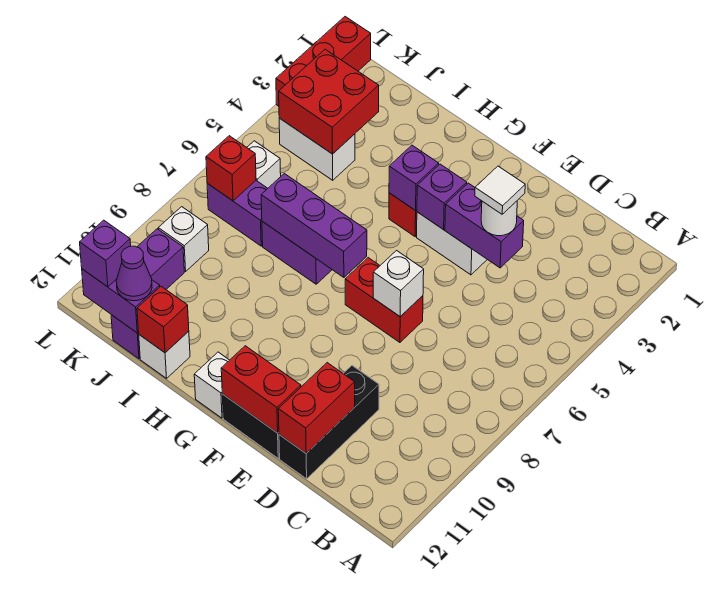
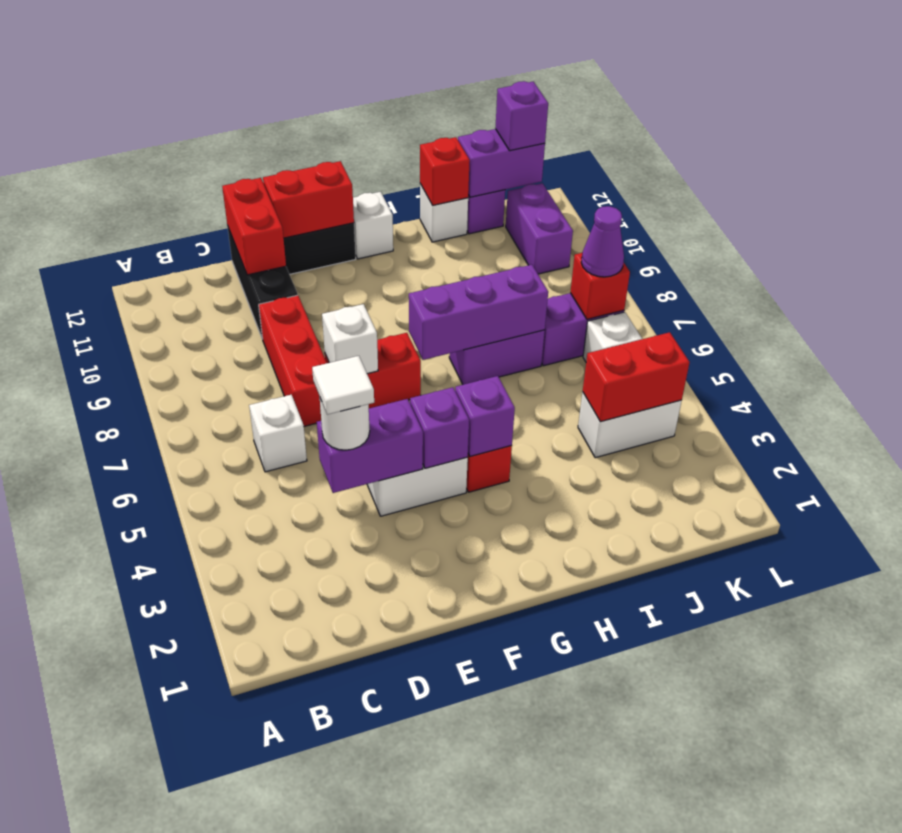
red brick J3:K4 level 2 -> red brick J4:K4 level 2
purple cone J12 level 3 -> purple cone K7 level 3
white brick K9 level 1 -> white brick C6 level 1
red brick L1:L3 level 1 -> red brick D7:D9 level 1

